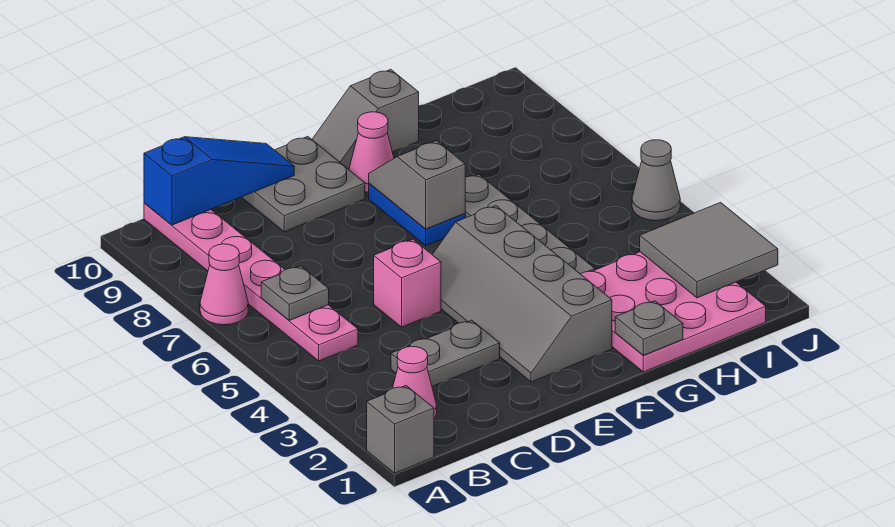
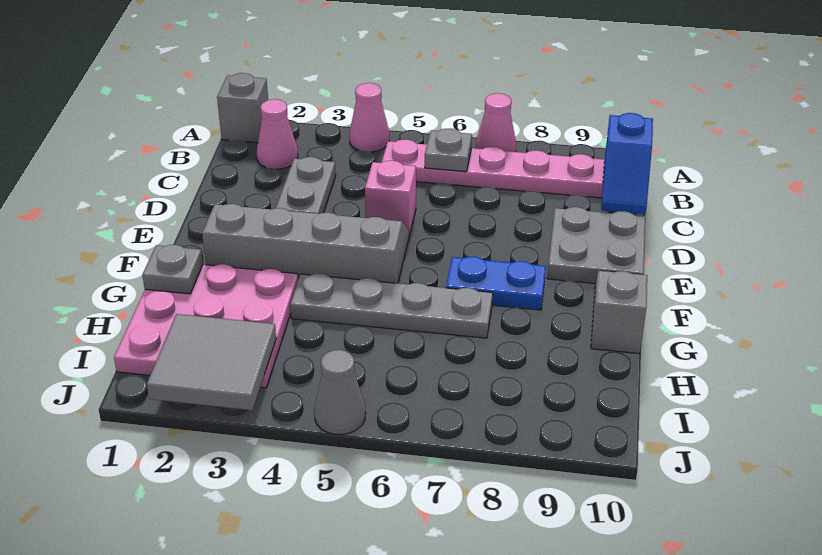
blue slope B10:D10 level 2 top B -> blue slope B10:C10 level 2 top B
grey slope F7:F8 level 2 top 7 -> none
pink cone F9 level 1 -> pink cone A4 level 1

